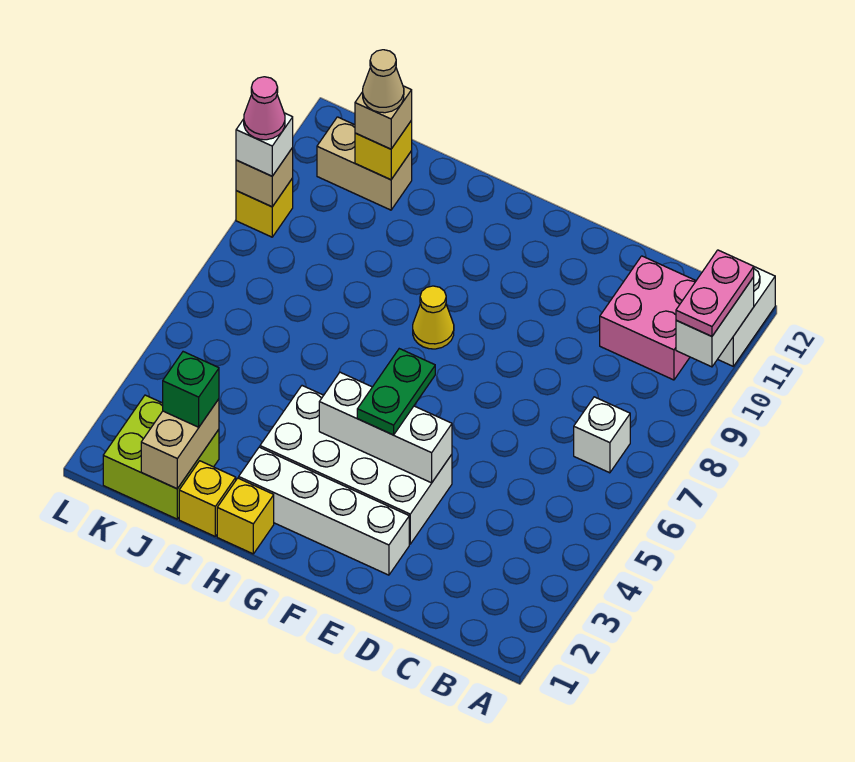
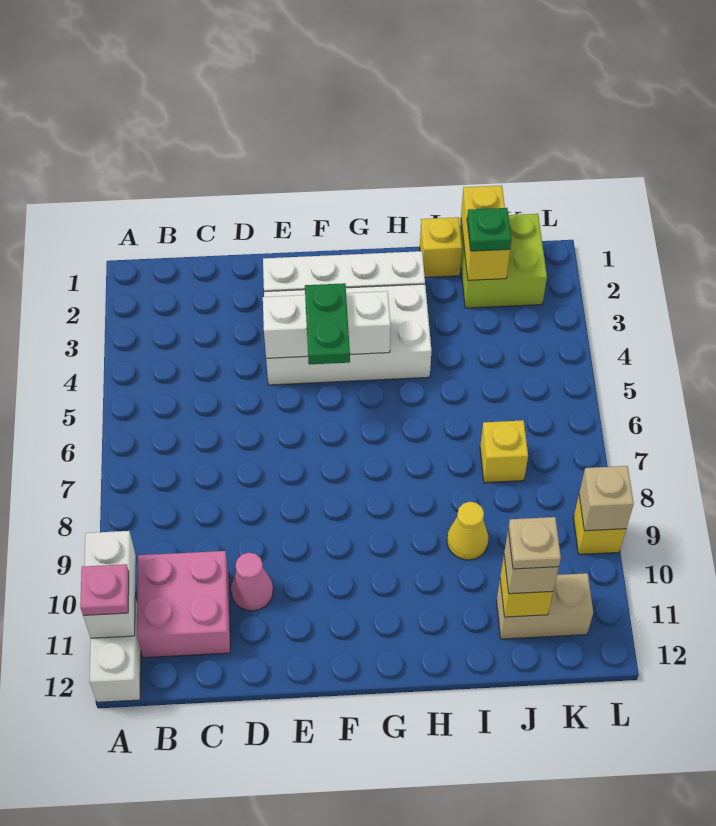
pink plate A10:A11 level 3 -> pink plate A11 level 3
white brick B7 level 1 -> none
yellow cone G8 level 1 -> yellow cone I9 level 1
yellow brick H1 level 1 -> yellow brick J7 level 1
tan brick J1:J2 level 2 -> yellow brick J1:J2 level 2
green brick J2 level 3 -> green plate J2 level 3
tan cone J11 level 4 -> tan plate J11 level 4
white brick L9 level 3 -> none
pink cone L9 level 4 -> pink cone D10 level 1

